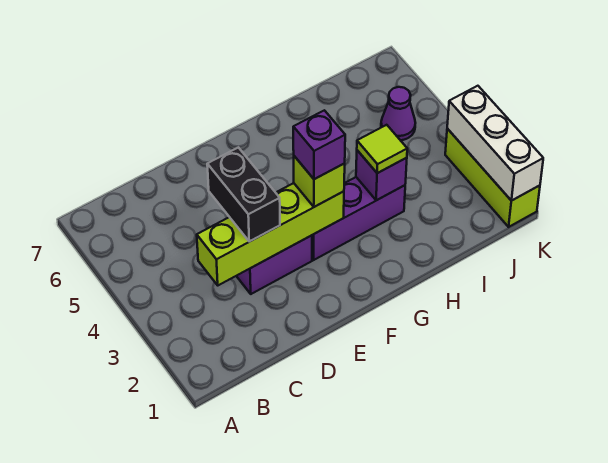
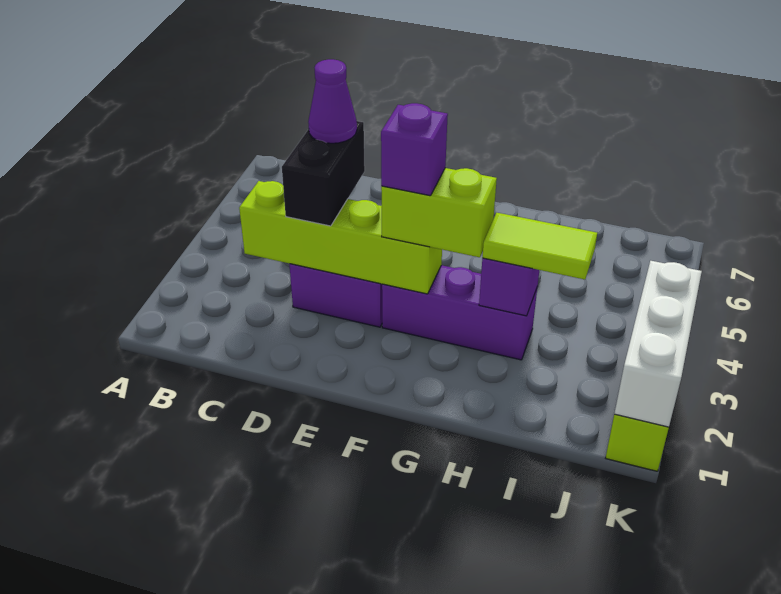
lime brick F3 level 3 -> lime brick F3:G3 level 3
lime tile H3 level 3 -> lime tile H3:I3 level 3
purple cone J5 level 1 -> purple cone D4 level 4

